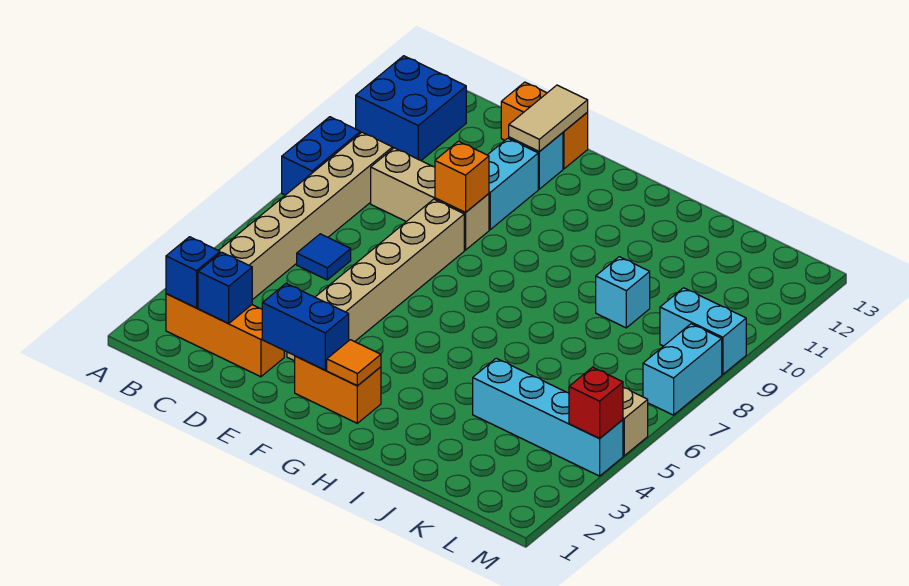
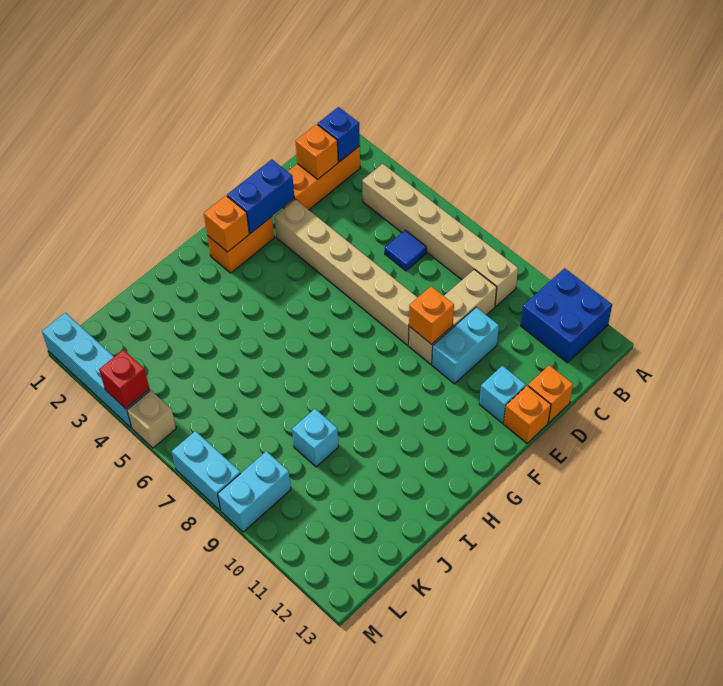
blue brick A8:A9 level 1 -> none
blue brick C2 level 2 -> orange brick C2 level 2
cyan brick E10:E11 level 1 -> cyan brick D10:E10 level 1
tan tile E12:E13 level 2 -> none
orange tile G2 level 2 -> orange brick G2 level 2
cyan brick J4:M4 level 1 -> cyan brick M1:M4 level 1

